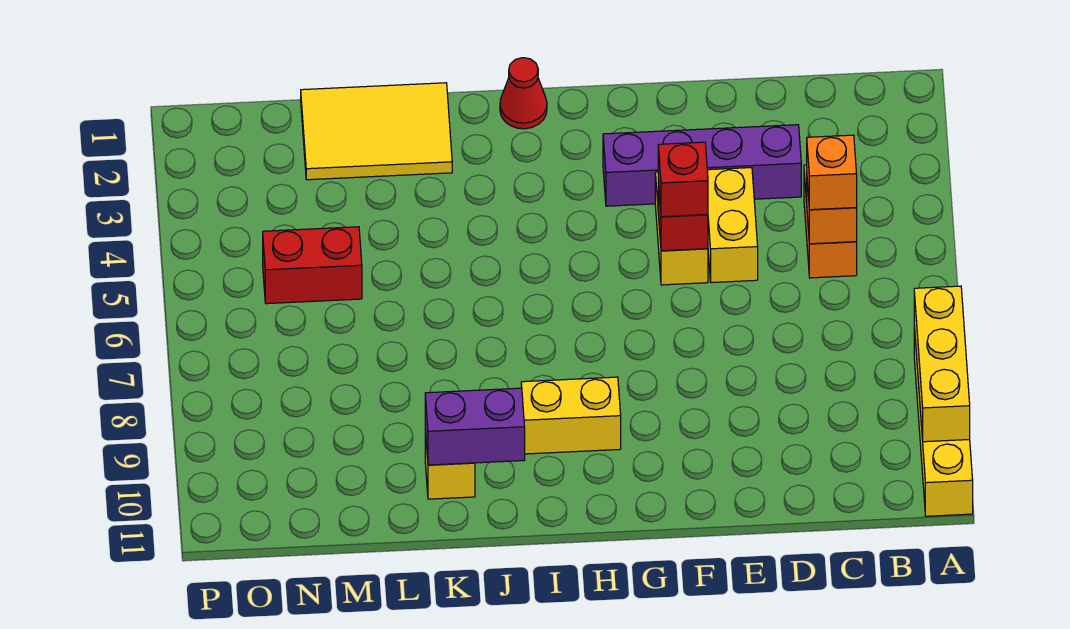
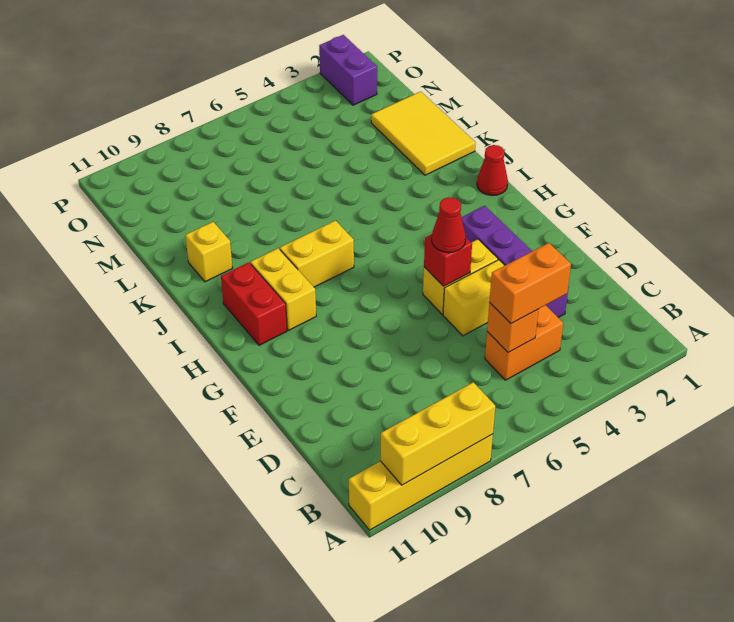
orange brick C5 level 3 -> orange brick C4:C5 level 3
red brick F5 level 3 -> red cone F5 level 3
none -> yellow brick I7:I8 level 1
purple brick J10:K10 level 2 -> purple brick O2:P2 level 1
red brick M5:N5 level 1 -> red brick H10:I10 level 1

